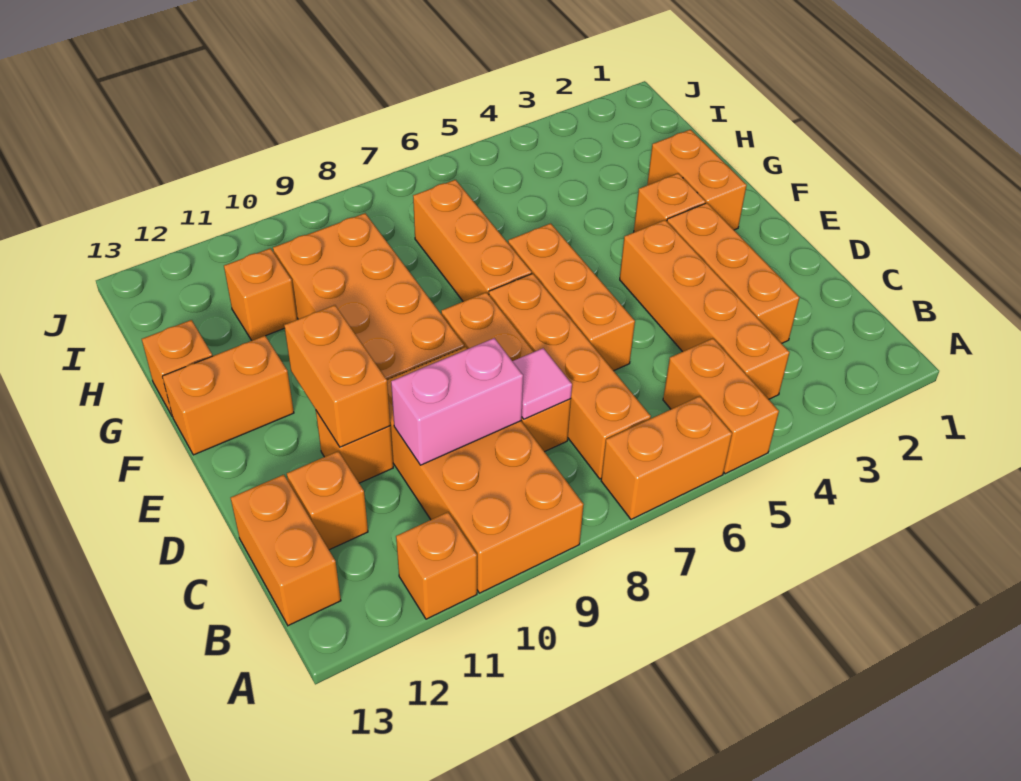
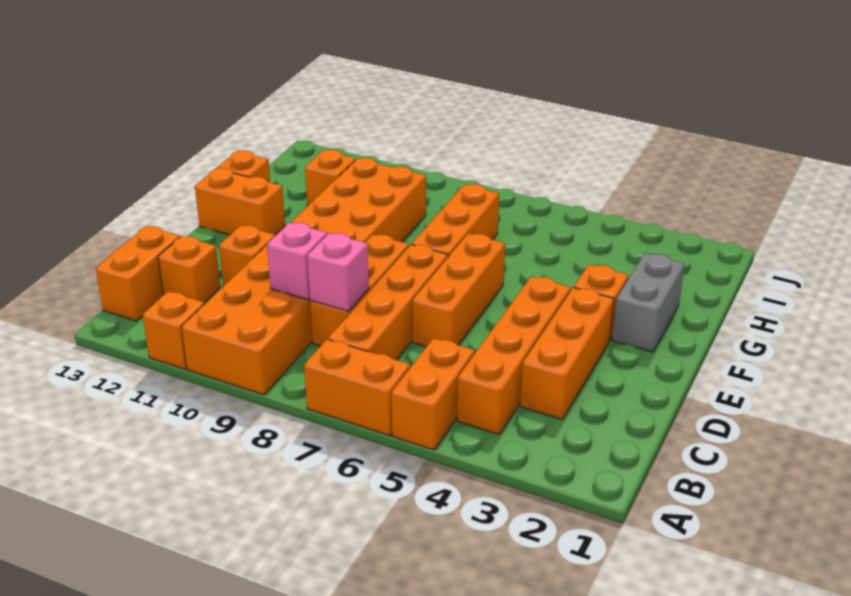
pink tile C8 level 2 -> pink brick C8 level 2
pink brick C9:C10 level 2 -> pink brick C9 level 2
orange brick D11:E11 level 2 -> none
orange brick F2:G2 level 1 -> grey brick F2:G2 level 1

